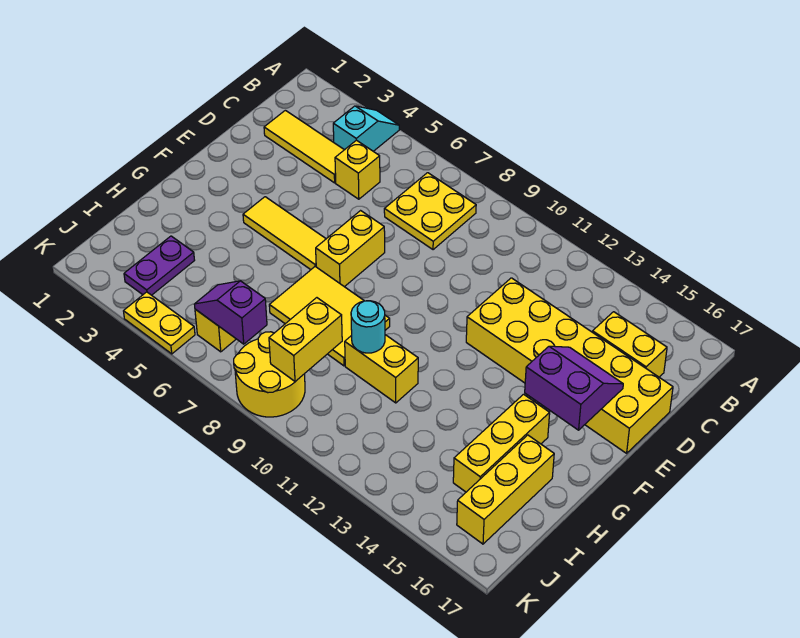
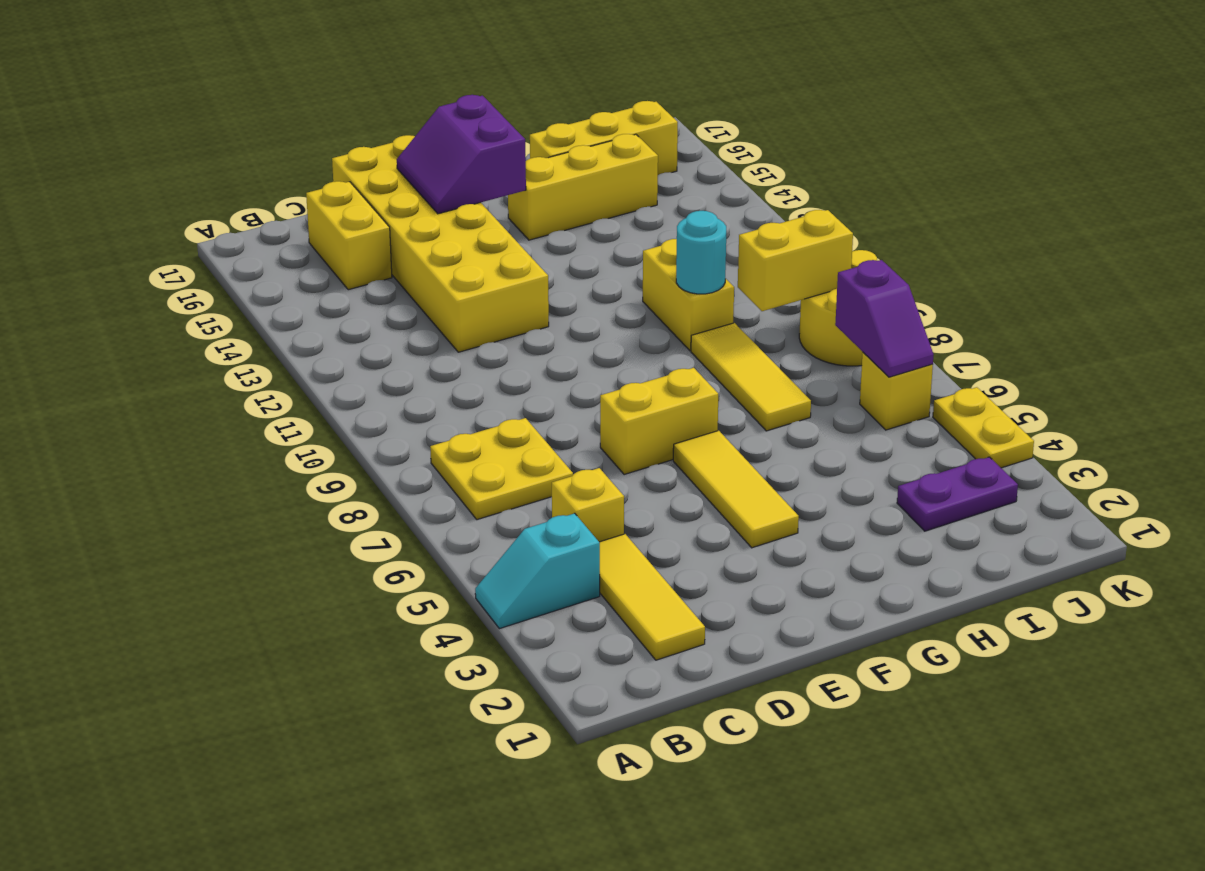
yellow tile G7:H9 level 1 -> yellow tile H7:H9 level 1

